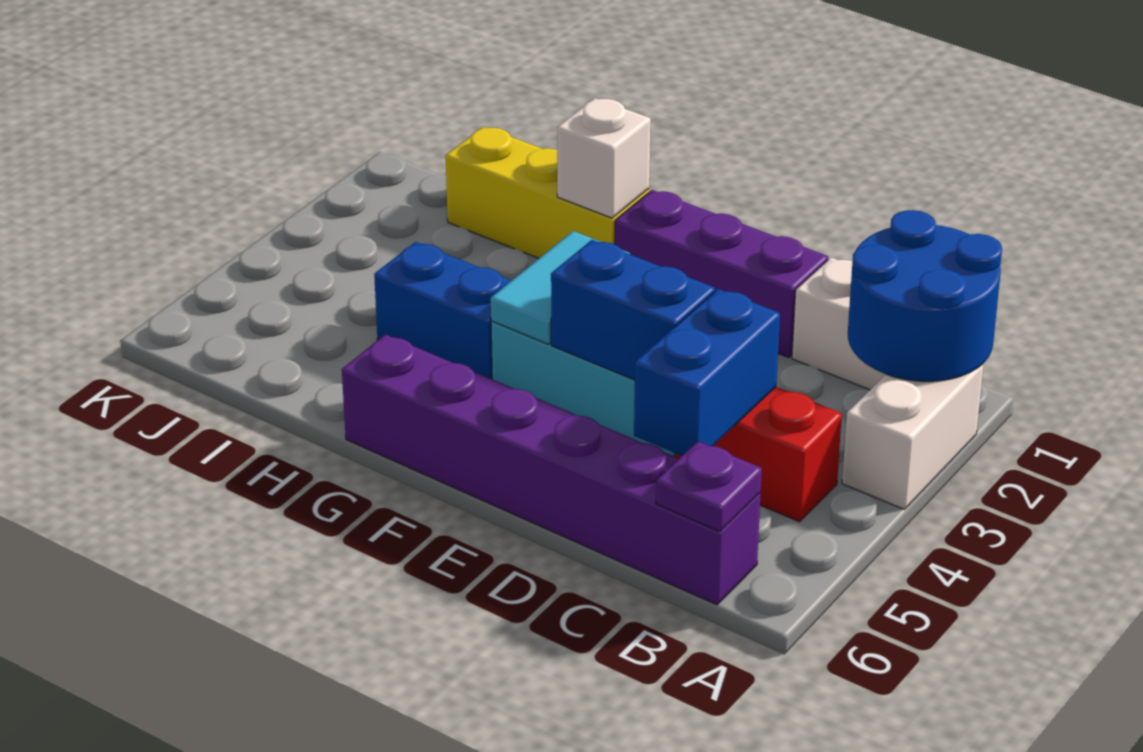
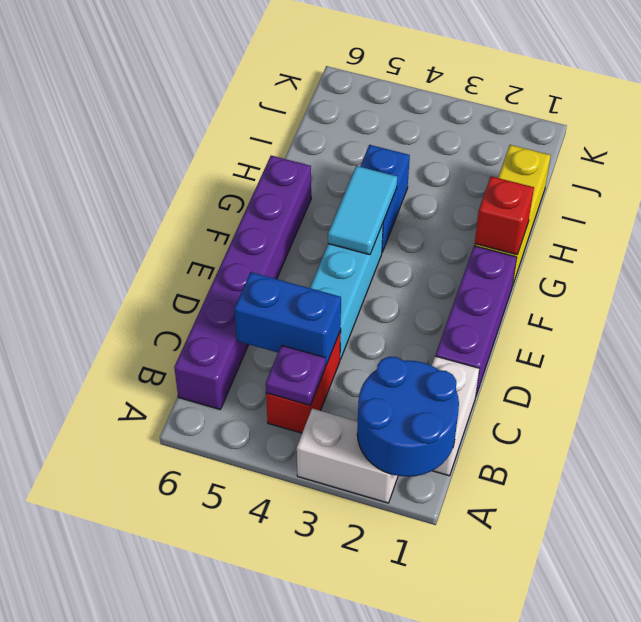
purple plate B6 level 2 -> purple plate B4 level 2
blue brick D4:E4 level 2 -> none
cyan tile F3:F4 level 2 -> cyan tile F4:G4 level 2
white brick G1 level 2 -> red brick G1 level 2

